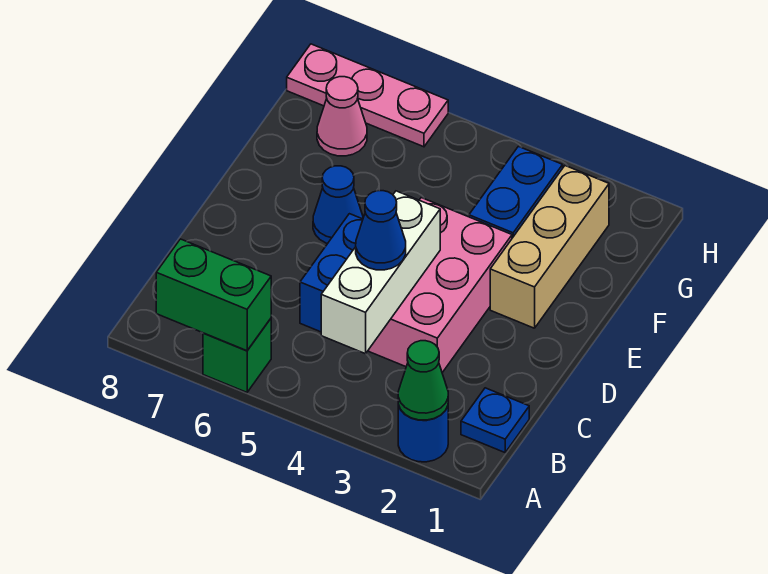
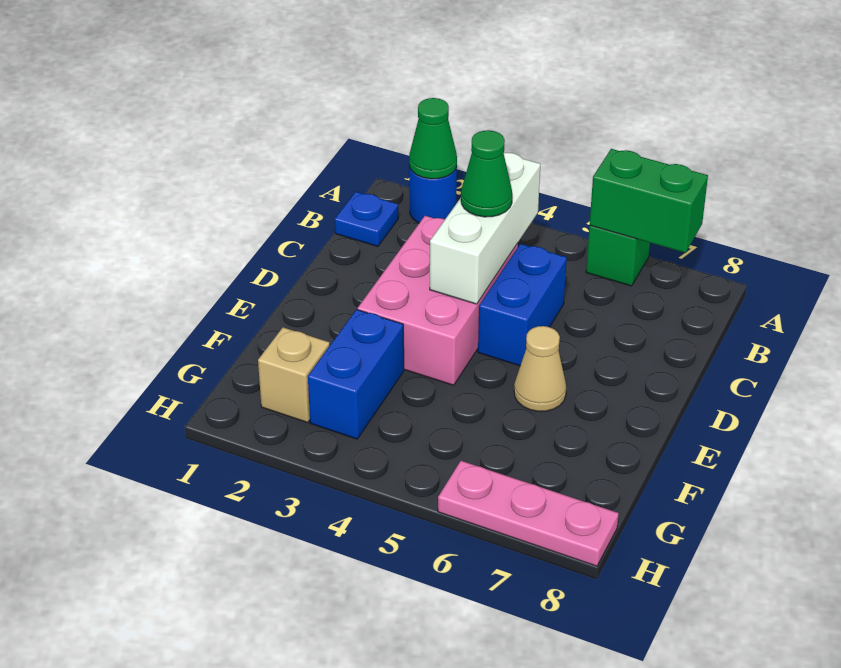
blue cone C4 level 3 -> green cone C4 level 3
tan brick E2:G2 level 1 -> tan brick G2 level 1
blue cone E6 level 1 -> tan cone E6 level 1
pink cone G7 level 1 -> none

